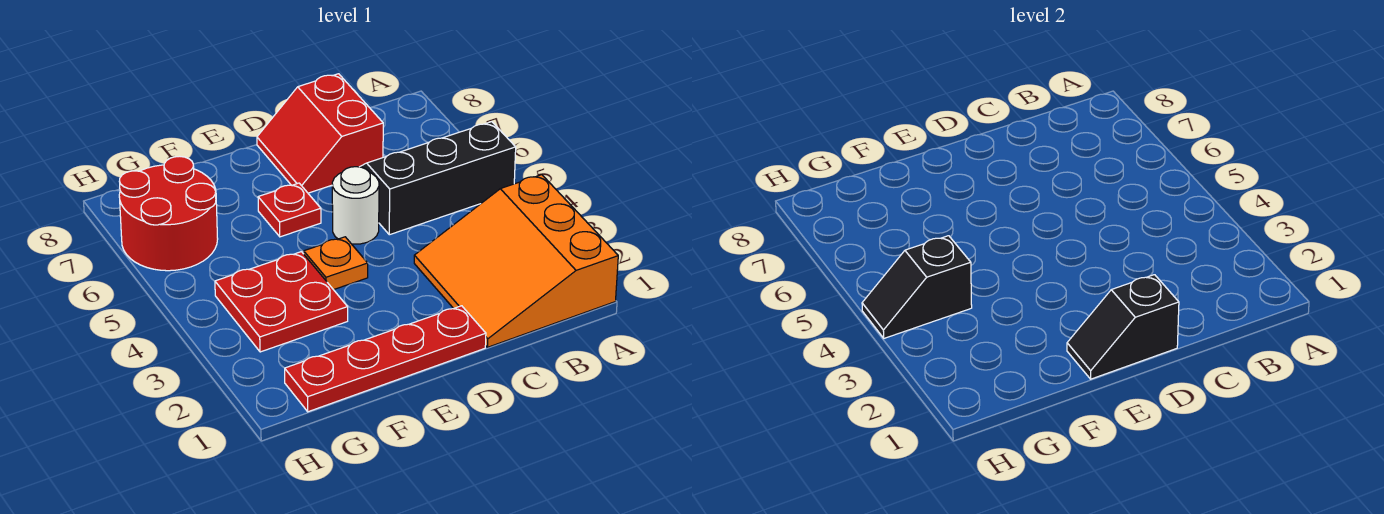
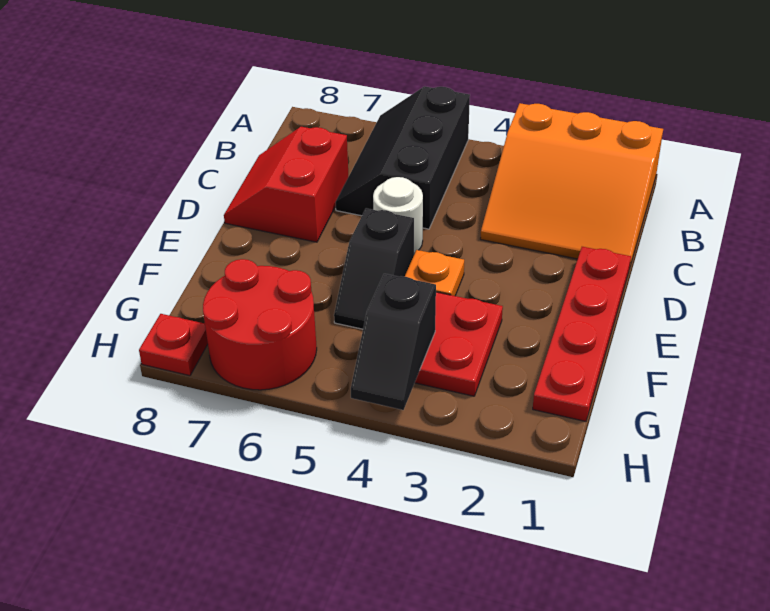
red slope C7:D8 level 1 top C -> red slope C7:D8 level 1 top 7
black slope D1:E1 level 2 top D -> black slope E5:F5 level 1 top E
red plate E6 level 1 -> red plate H8 level 1

